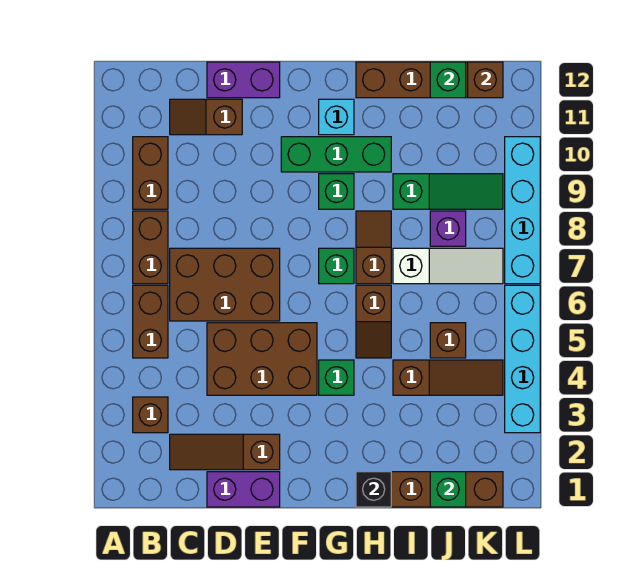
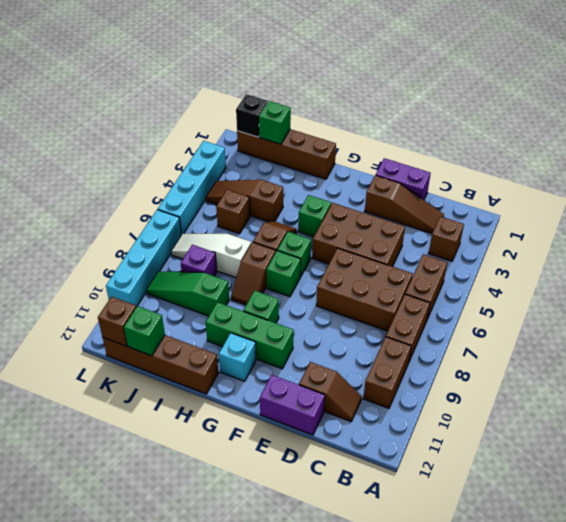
none -> green brick G6 level 1
black brick H1 level 2 -> black brick K1 level 2

